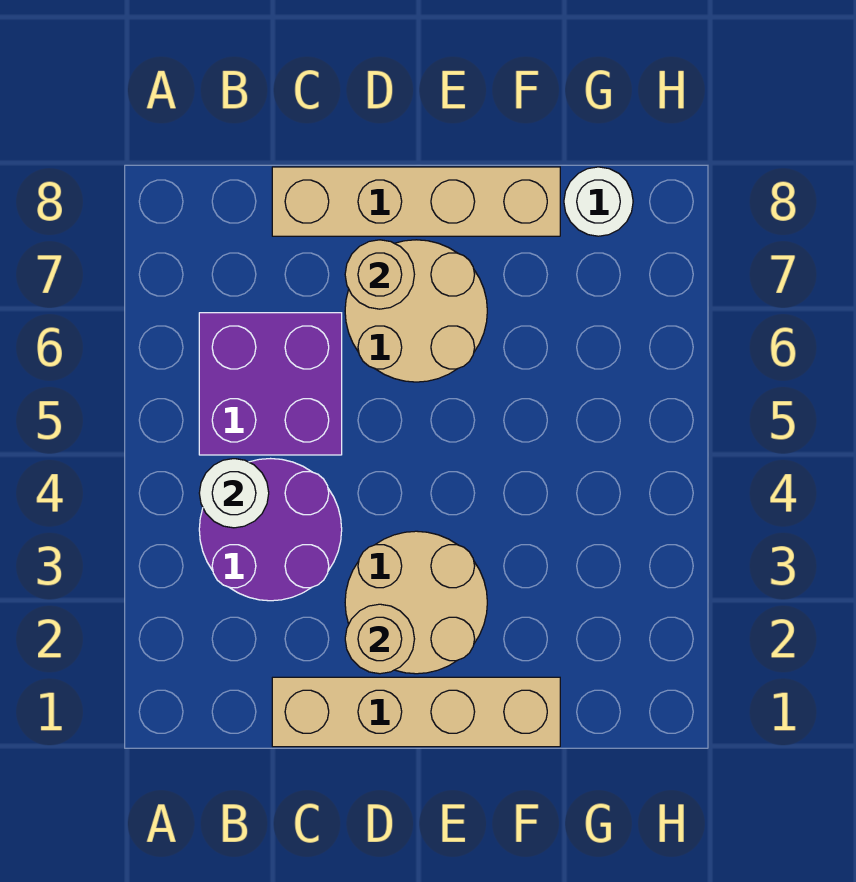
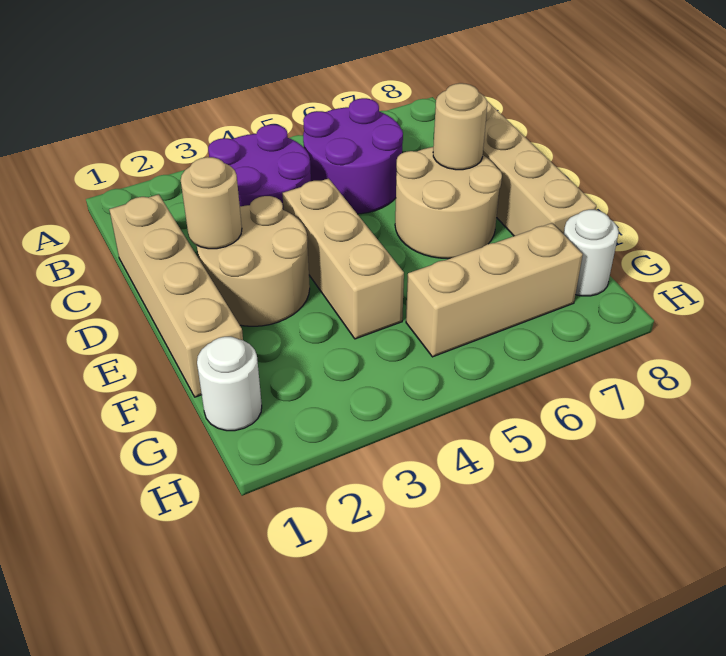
white round brick B4 level 2 -> white round brick G1 level 1
purple brick B5:C6 level 1 -> purple round brick B5:C6 level 1
none -> tan brick D4:F4 level 1
none -> tan brick G5:G7 level 1

